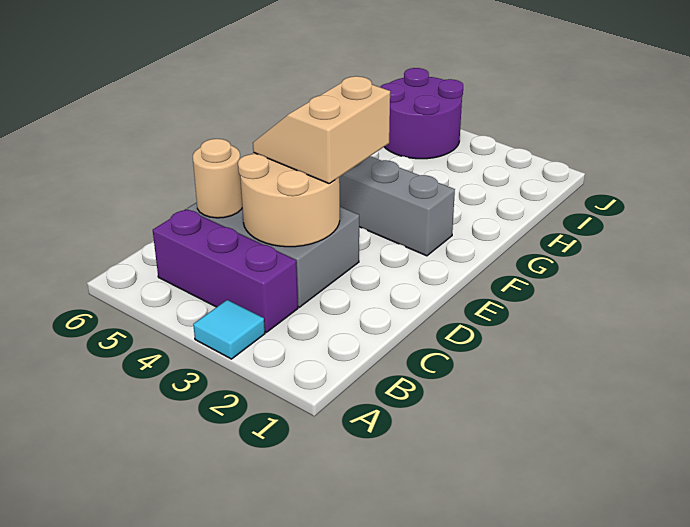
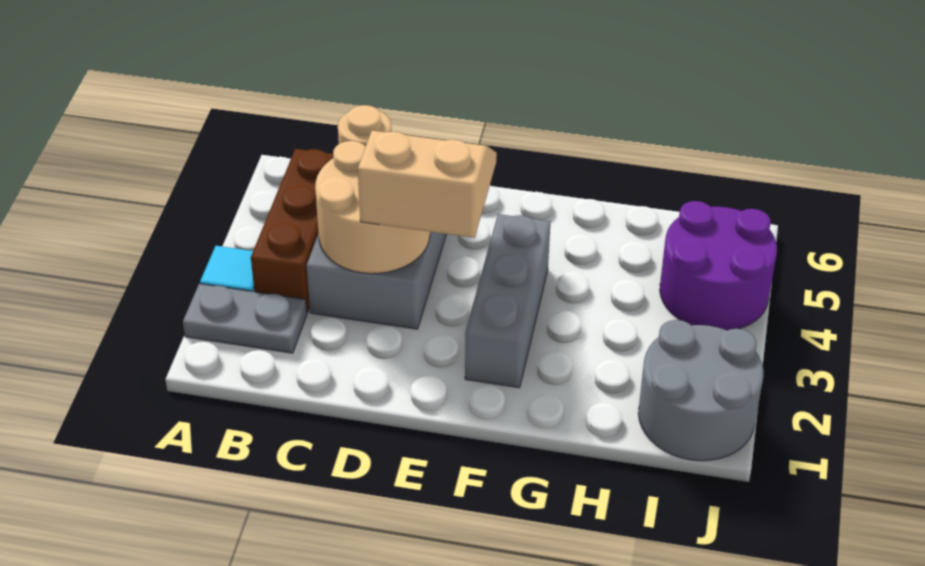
none -> grey plate A2:B2 level 1
purple brick B3:B5 level 1 -> brown brick B3:B5 level 1
none -> grey round brick I1:J2 level 1

